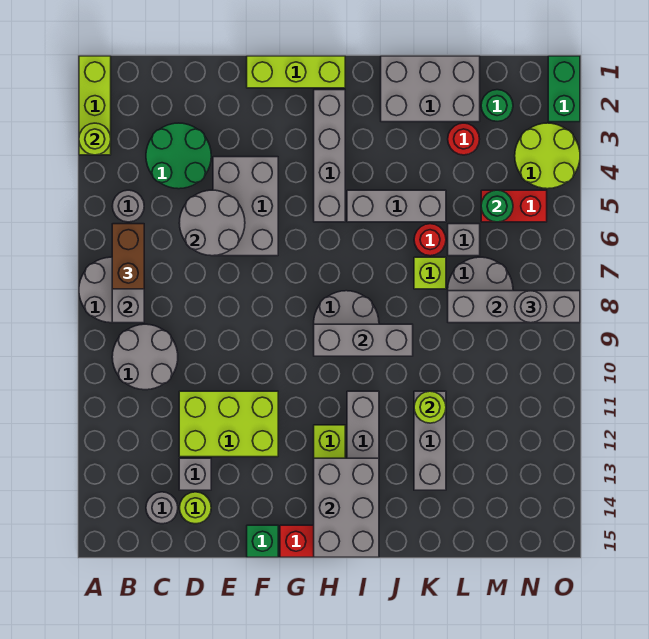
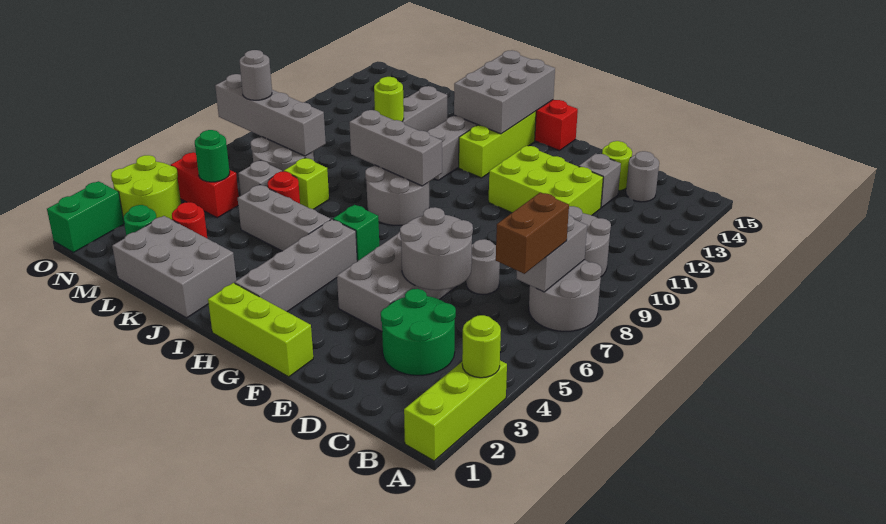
grey round brick B5 level 1 -> grey round brick D7 level 1
green brick F15 level 1 -> green brick H6 level 1

